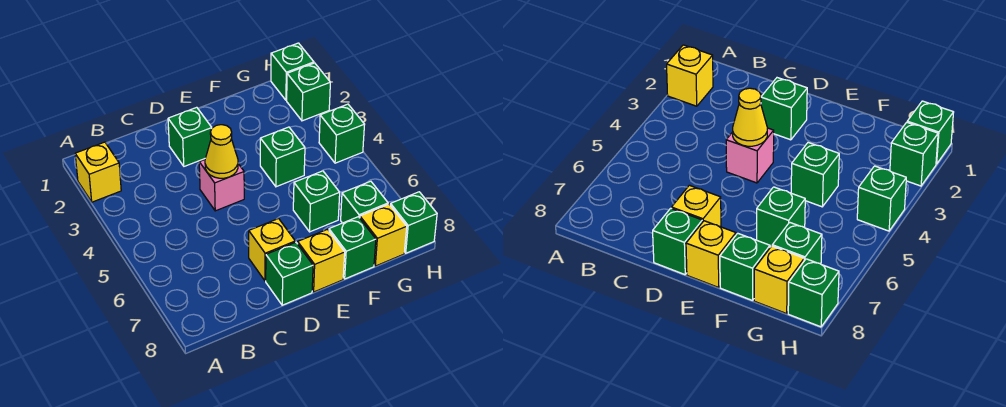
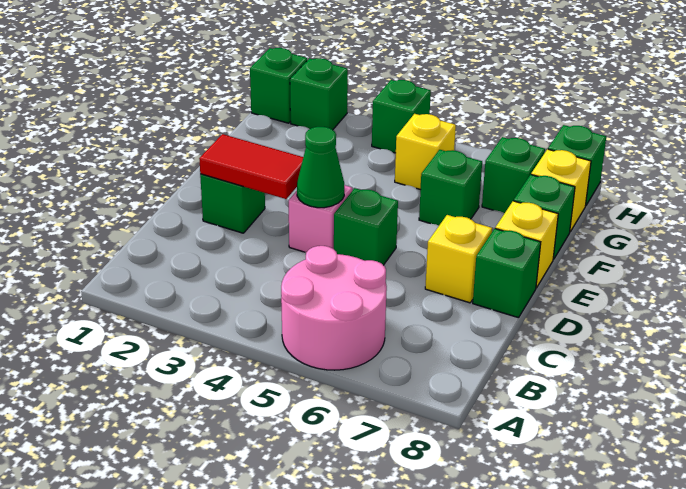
yellow brick A2 level 1 -> yellow brick G5 level 1
none -> pink round brick A5:B6 level 1
none -> red tile D2:D3 level 2
yellow cone D4 level 2 -> green cone D4 level 2
green brick F4 level 1 -> green brick D5 level 1

